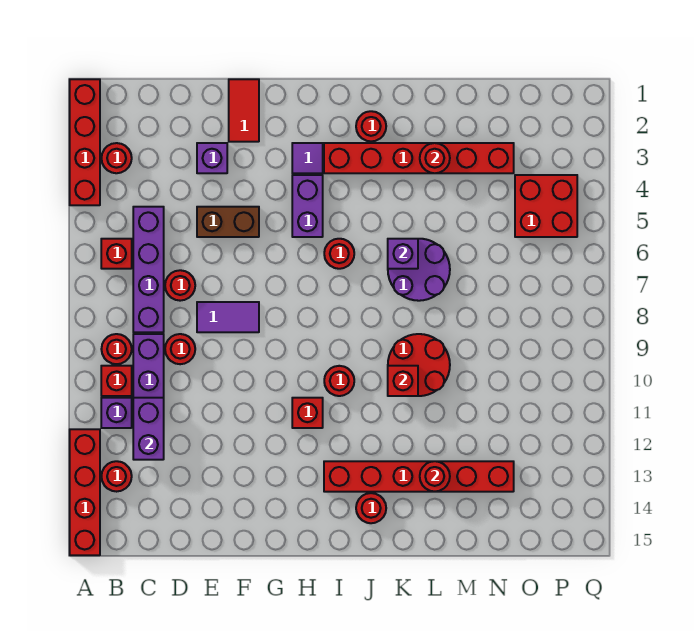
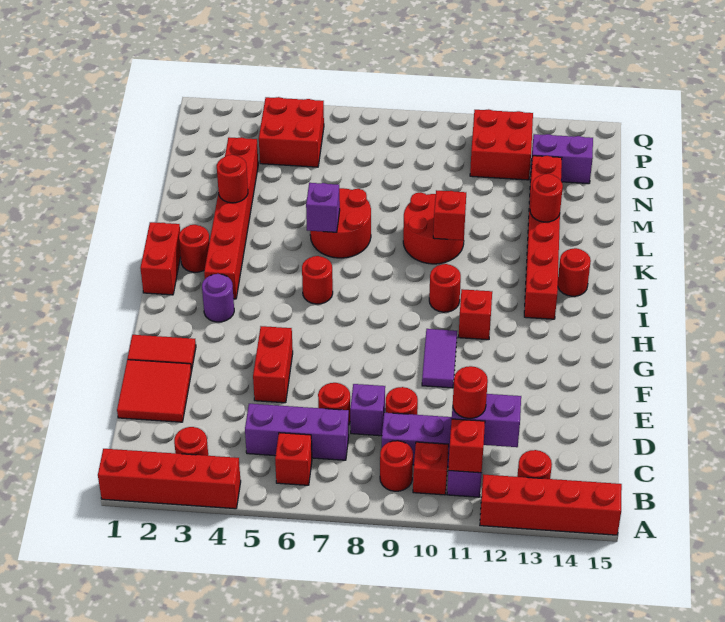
none -> red brick B11 level 2
purple brick C5:C8 level 1 -> purple brick C5:C7 level 1
none -> red round brick C11 level 3
none -> red tile D1:E2 level 1
purple brick E3 level 1 -> purple brick D8 level 1
brown brick E5:F5 level 1 -> red brick E5:F5 level 1
purple tile E8:F8 level 1 -> purple tile F10:G10 level 1
purple tile H3 level 1 -> purple round brick H3 level 1
purple brick H4:H5 level 1 -> purple brick O13:O14 level 1
none -> red brick I1:J1 level 1
purple round brick K6:L7 level 1 -> red round brick K6:L7 level 1
none -> red brick O11:P12 level 1

